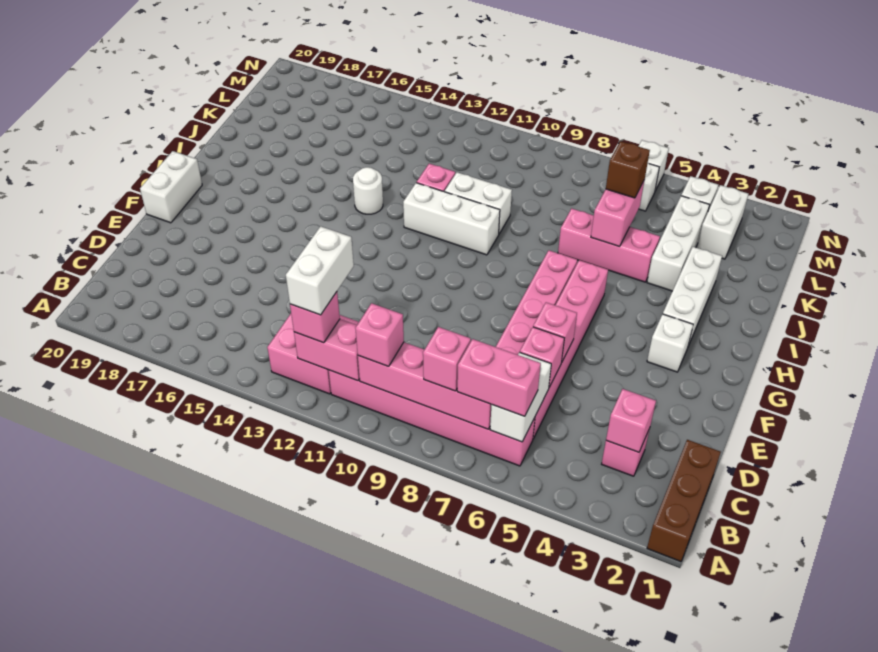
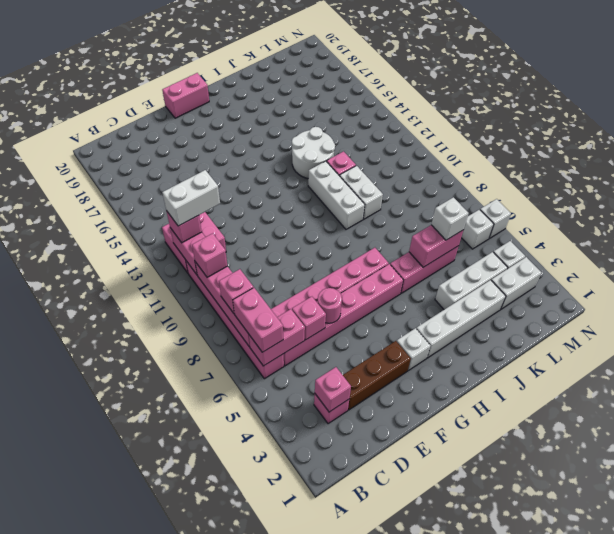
brown brick A1:C1 level 1 -> brown brick D3:F3 level 1
white brick B6:C6 level 2 -> pink brick B6:C6 level 2
pink brick E6 level 2 -> pink round brick E6 level 2
white brick F20:G20 level 1 -> pink brick F20:G20 level 1
white brick H3:J3 level 1 -> white brick H3:K3 level 1
white round brick I14 level 1 -> white round brick I13:J14 level 1
pink brick J5:J7 level 1 -> pink brick I6:K6 level 1
brown brick K6 level 3 -> white brick K6 level 3

